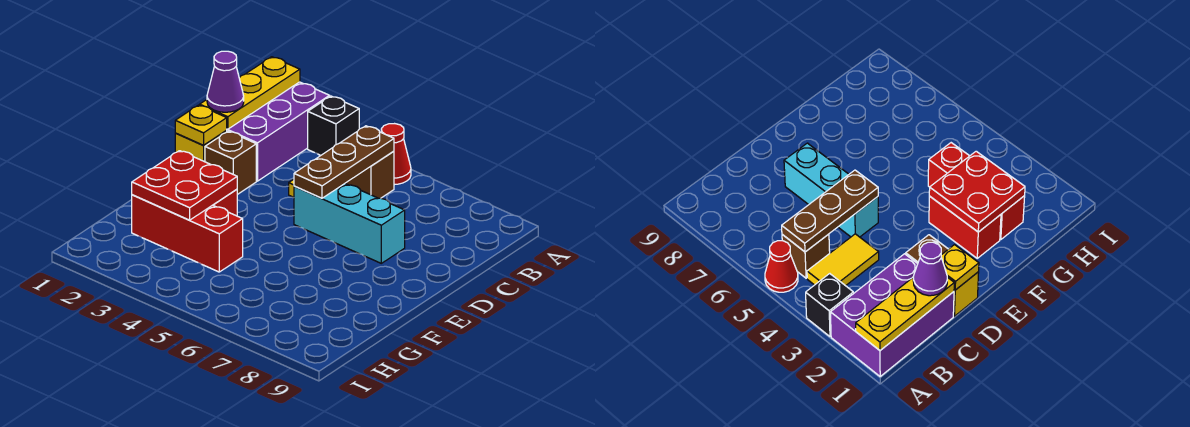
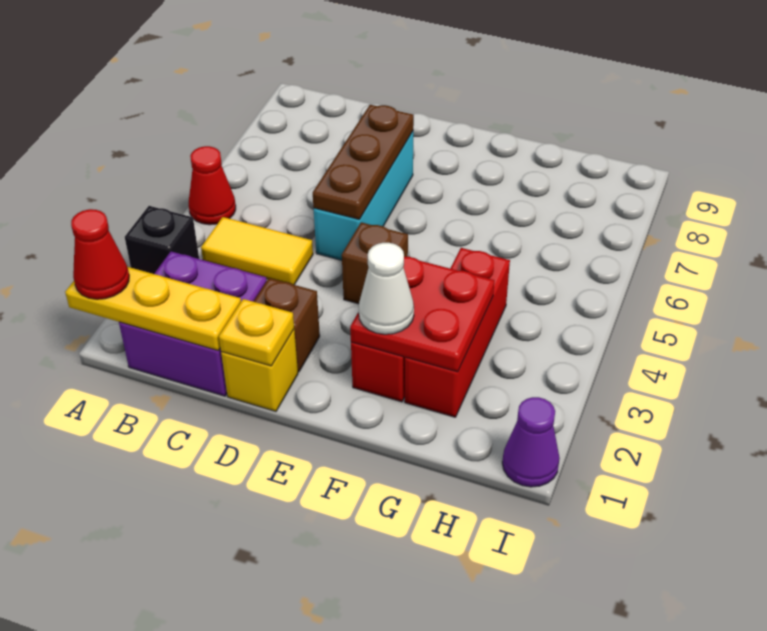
purple brick A1:C2 level 1 -> purple brick B1:C2 level 1
none -> red cone A1 level 3
brown brick B5 level 1 -> brown brick E4 level 1
brown plate B5:D5 level 2 -> brown plate D5:D7 level 2
purple cone C1 level 3 -> purple cone I1 level 1
none -> white cone F2 level 3

